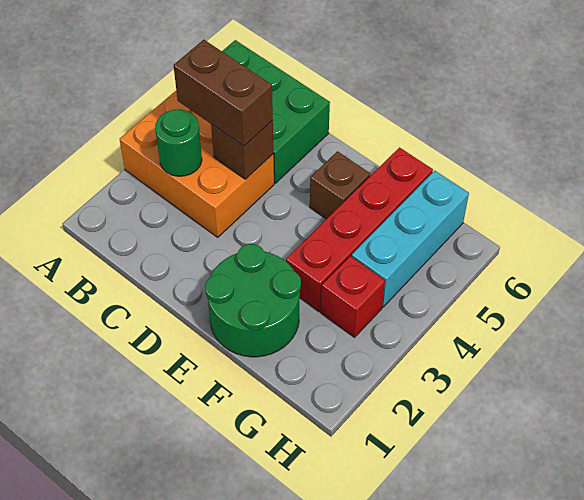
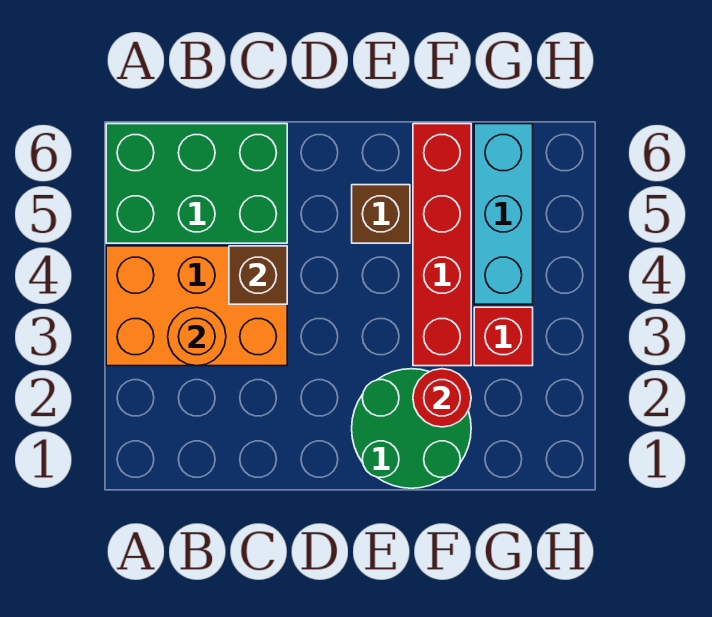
green round brick B3 level 2 -> orange round brick B3 level 2
brown brick B4:C4 level 3 -> none
none -> red round brick F2 level 2

